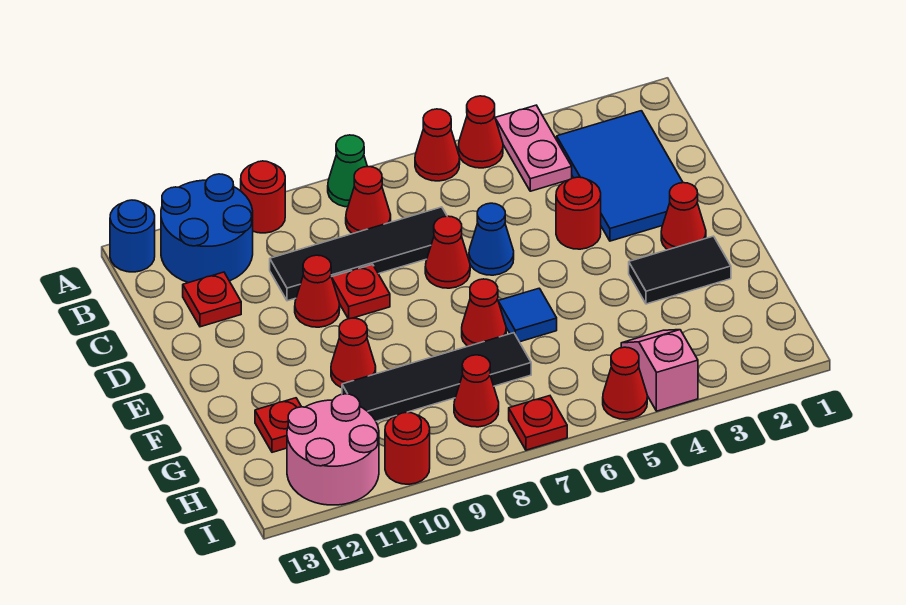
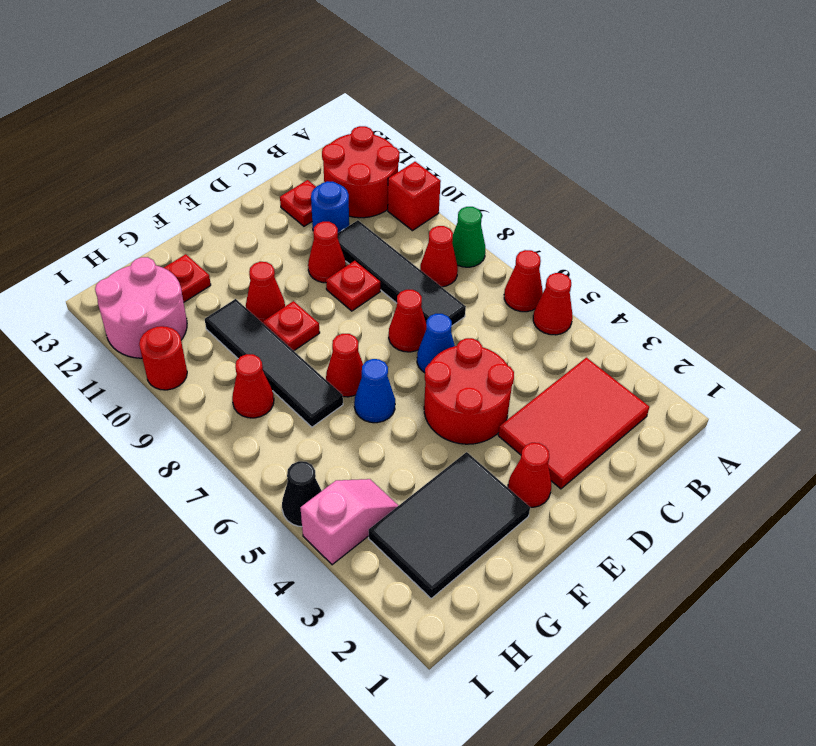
pink plate A4:B4 level 1 -> none
red round brick A10 level 1 -> red brick A10 level 1
blue round brick A11:B12 level 1 -> red round brick A11:B12 level 1
blue round brick A13 level 1 -> blue round brick C11 level 1
blue tile B2:D3 level 1 -> red tile B2:D3 level 1
red round brick D4 level 1 -> red round brick D4:E5 level 1
black tile F2:F3 level 1 -> black tile F2:H3 level 1
blue tile F6 level 1 -> blue cone F6 level 1
red cone I5 level 1 -> black cone I5 level 1
red plate I7 level 1 -> red plate F9 level 1

